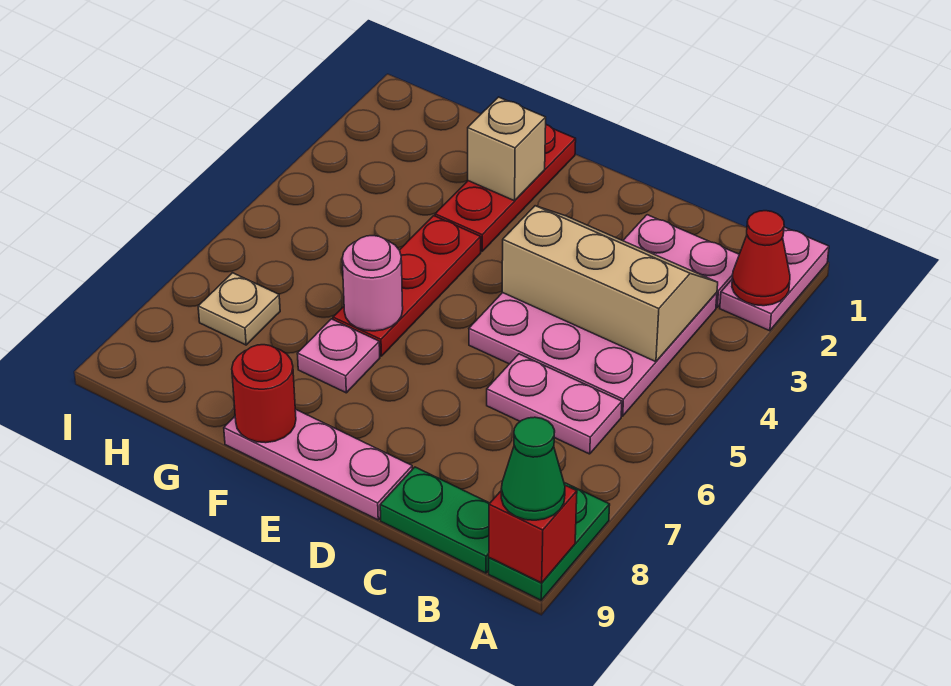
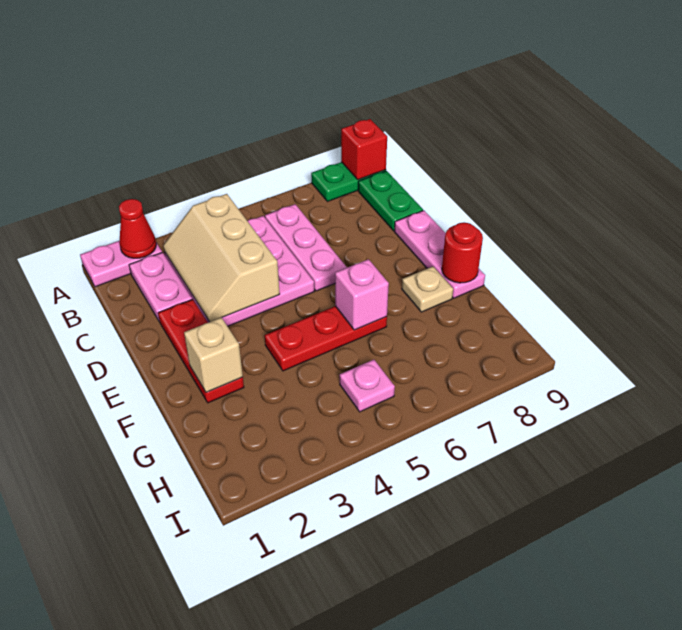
green cone A9 level 3 -> none
pink plate B6:C6 level 1 -> pink plate B6:D6 level 1
red plate F1:F3 level 1 -> red plate D2:F2 level 1
pink round brick F6 level 2 -> pink brick F6 level 2
pink plate F7 level 1 -> pink plate H5 level 1
tan plate H7 level 1 -> tan plate F8 level 1

